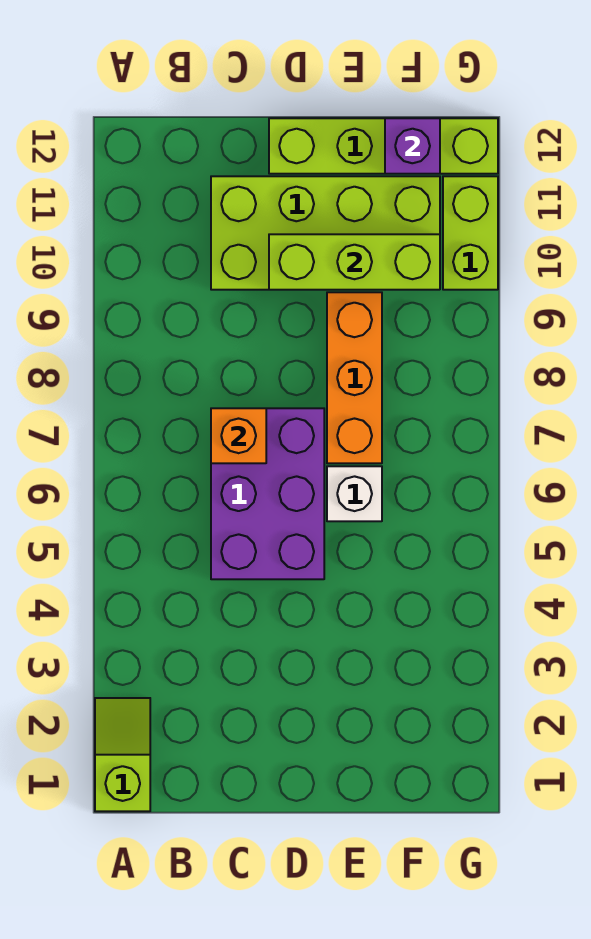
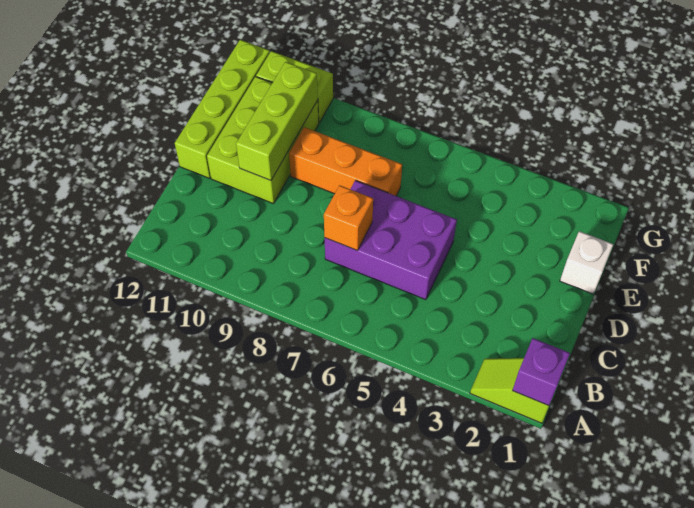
lime brick C10:F11 level 1 -> lime brick D10:F11 level 1
white brick E6 level 1 -> white brick E1 level 1
purple brick F12 level 2 -> purple brick A1 level 2

